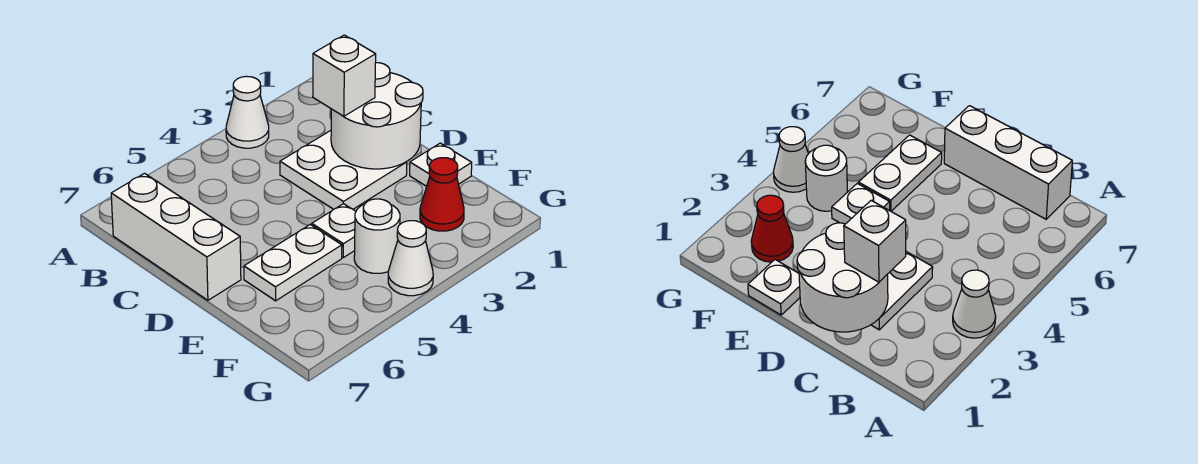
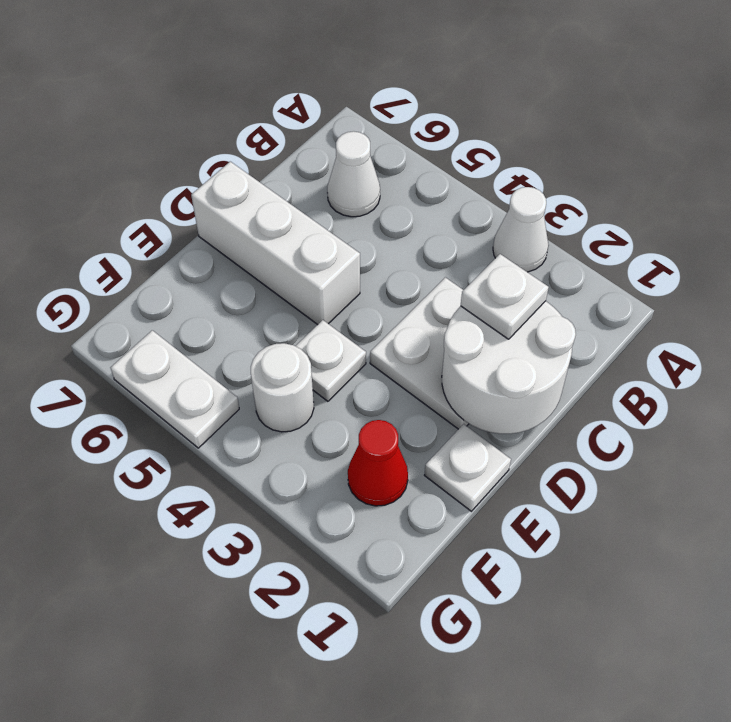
white brick B7:D7 level 1 -> white brick D5:D7 level 1
white brick C2 level 3 -> white plate C2 level 3
white plate E5:E6 level 1 -> white plate G5:G6 level 1
white cone G4 level 1 -> white cone B6 level 1

